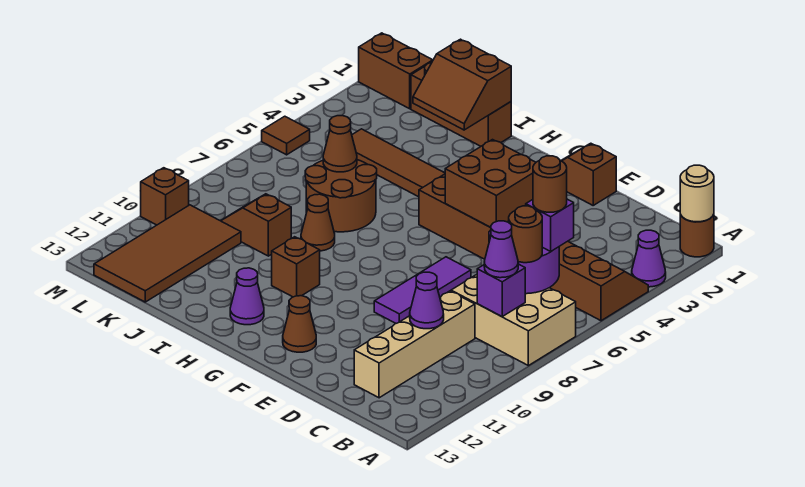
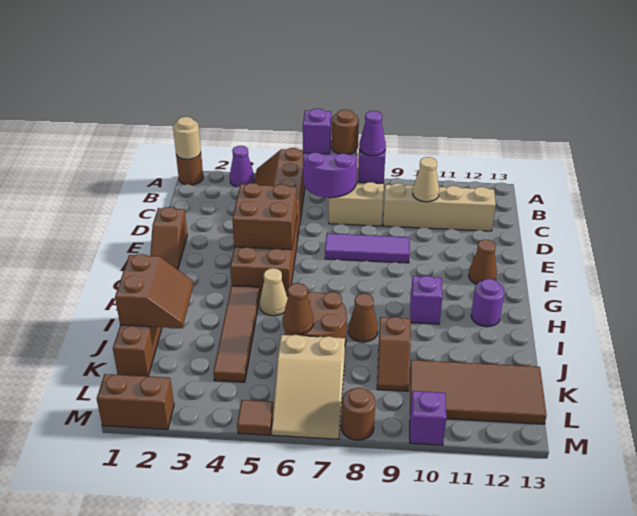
brown round brick B6 level 4 -> brown round brick M8 level 1
purple cone C10 level 2 -> tan cone C10 level 2
none -> tan cone H5 level 1
brown brick H10 level 1 -> purple brick H10 level 1
purple cone H12 level 1 -> purple round brick H12 level 1
none -> tan slope K6:M7 level 1 top K
brown brick L1:M1 level 1 -> brown brick M1:M2 level 1
brown brick M10 level 1 -> purple brick M10 level 1

